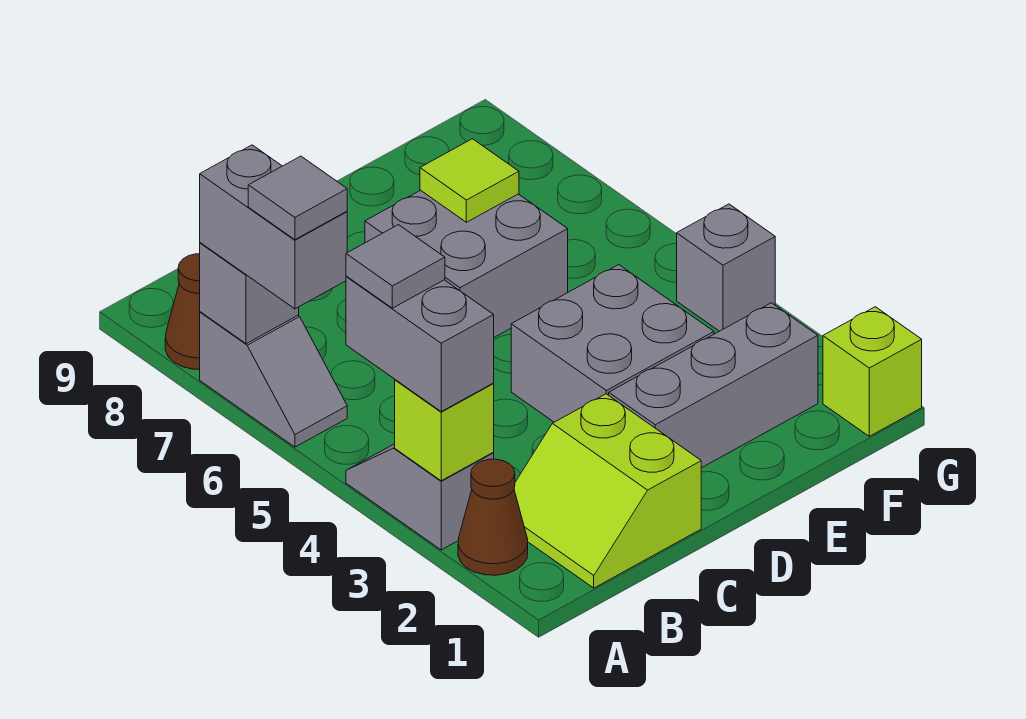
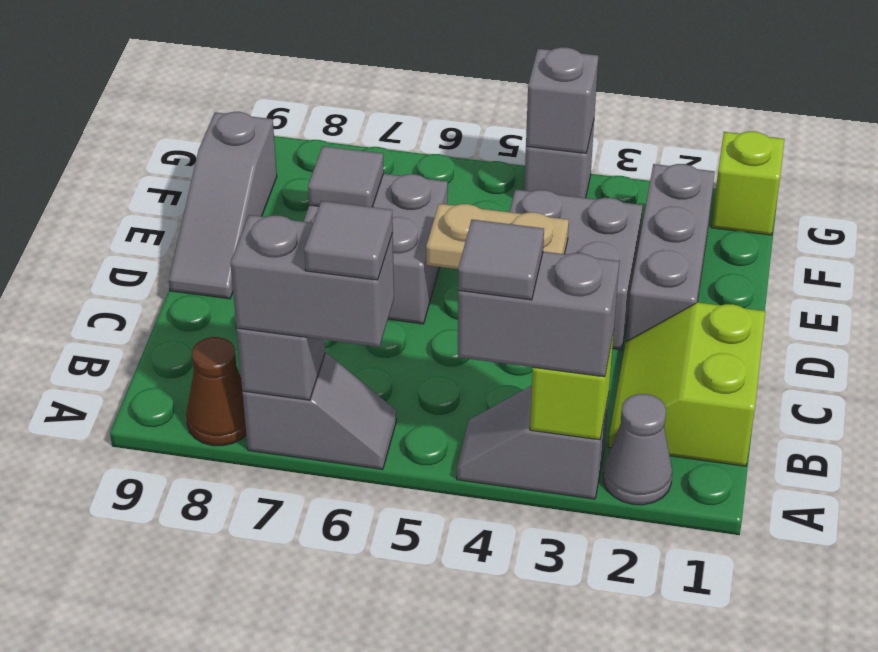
brown cone A2 level 1 -> grey cone A2 level 1
lime slope B1:C2 level 1 top C -> lime slope B1:C2 level 1 top 1
none -> tan plate D4:D5 level 2
none -> grey slope D9:F9 level 1 top F
lime tile E7 level 2 -> grey tile E7 level 2
none -> grey brick G4 level 2

